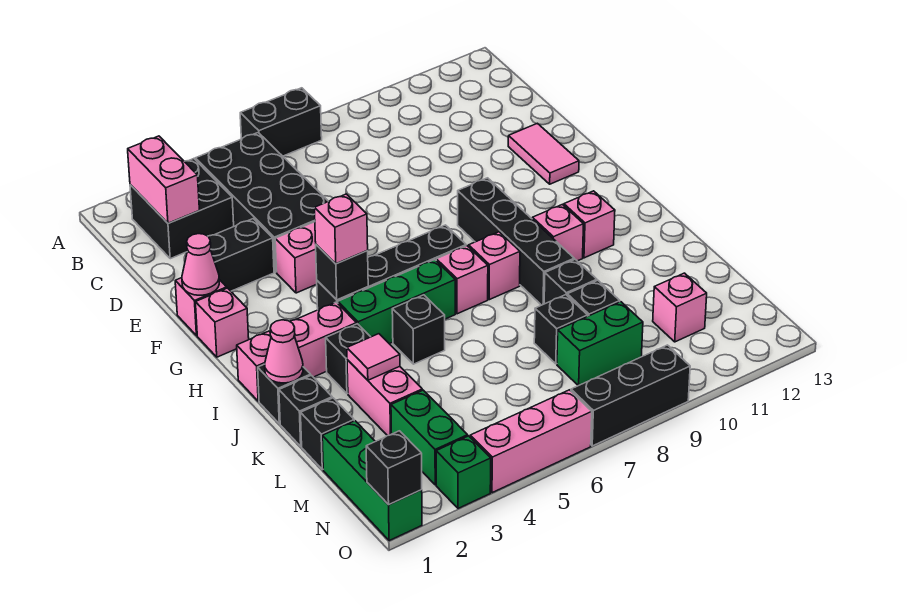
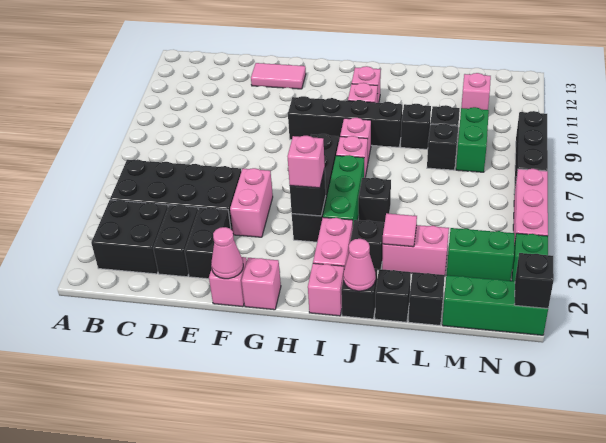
black brick A6:A7 level 1 -> black brick D2:D3 level 1
pink brick B2:C2 level 2 -> none

